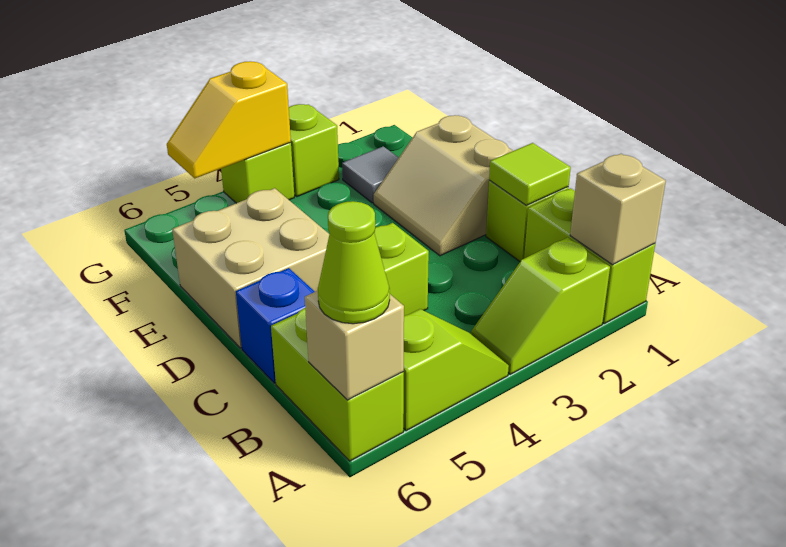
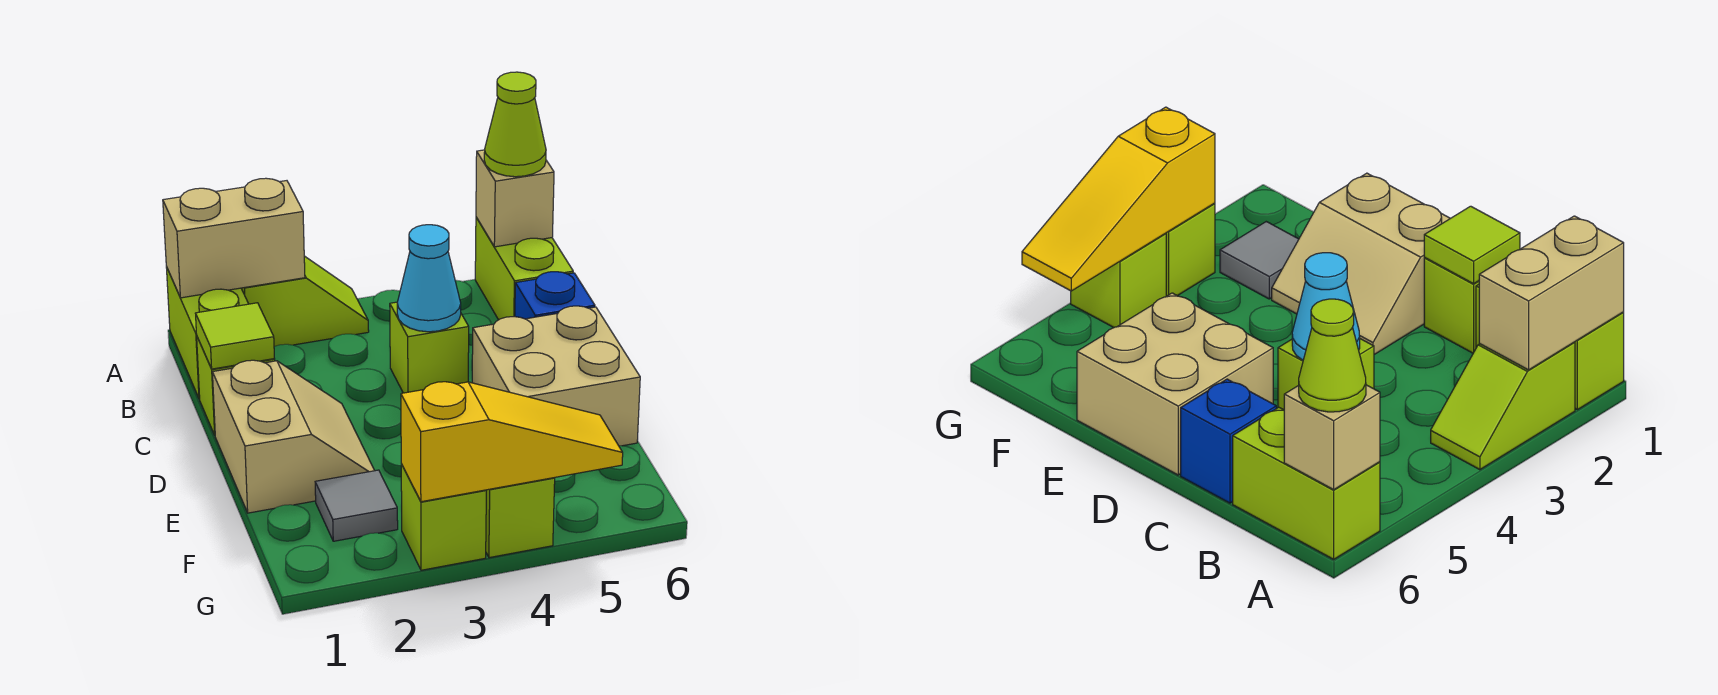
tan brick A1 level 2 -> tan brick A1:A2 level 2
lime slope A4:A5 level 1 top 5 -> none
none -> cyan cone C4 level 2
yellow slope G4:G5 level 2 top 4 -> yellow slope G3:G5 level 2 top 3

